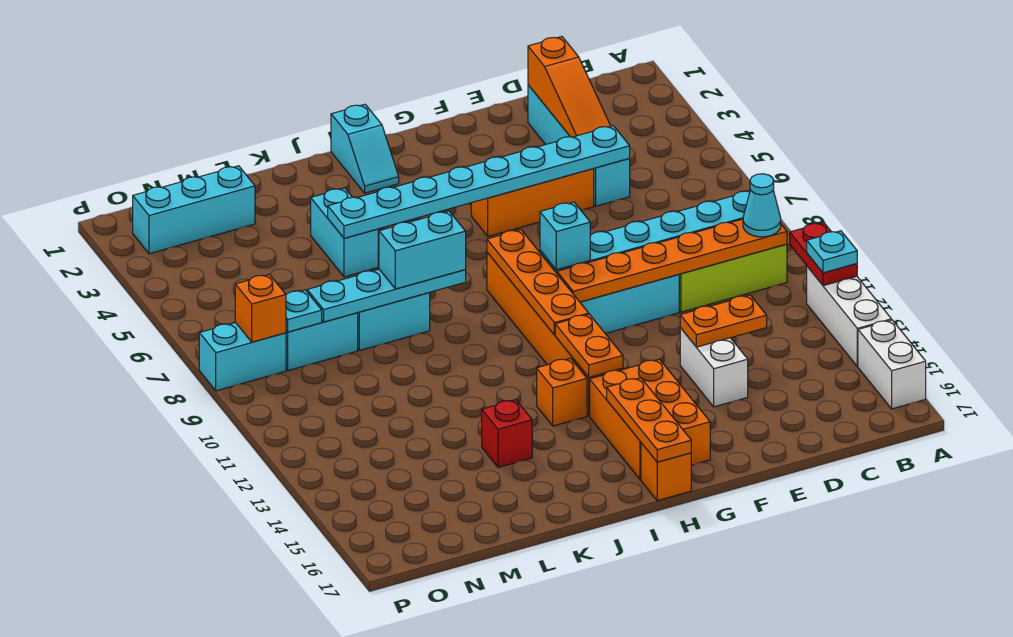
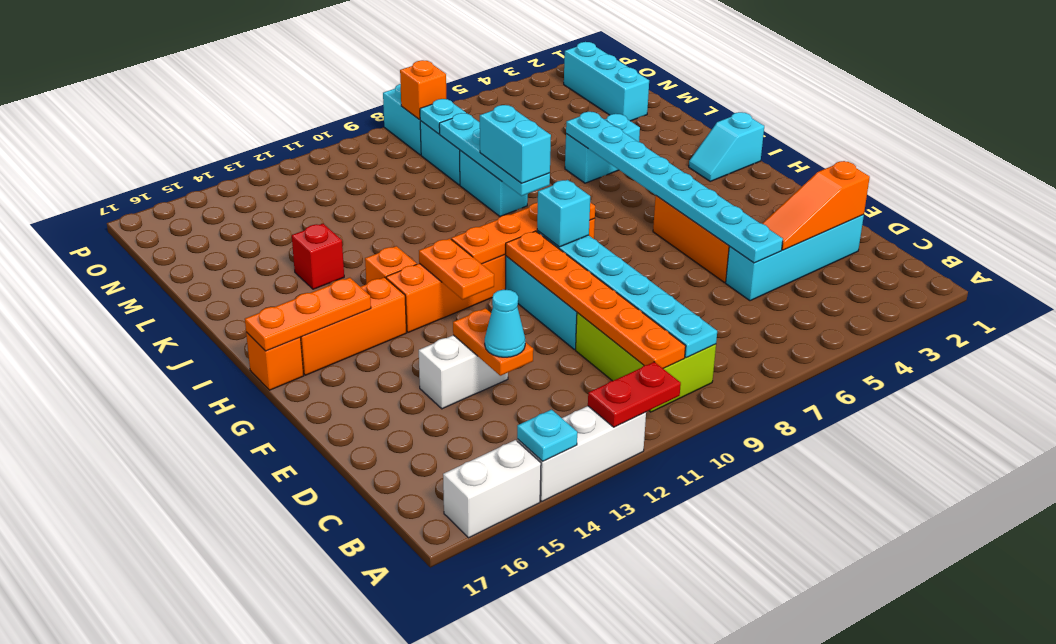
cyan plate A12 level 3 -> cyan plate A14 level 2
cyan cone B10 level 3 -> cyan cone D13 level 3
orange brick G14:H16 level 1 -> orange brick H14:H16 level 1
orange plate H12:H13 level 2 -> orange plate G12:H12 level 2

